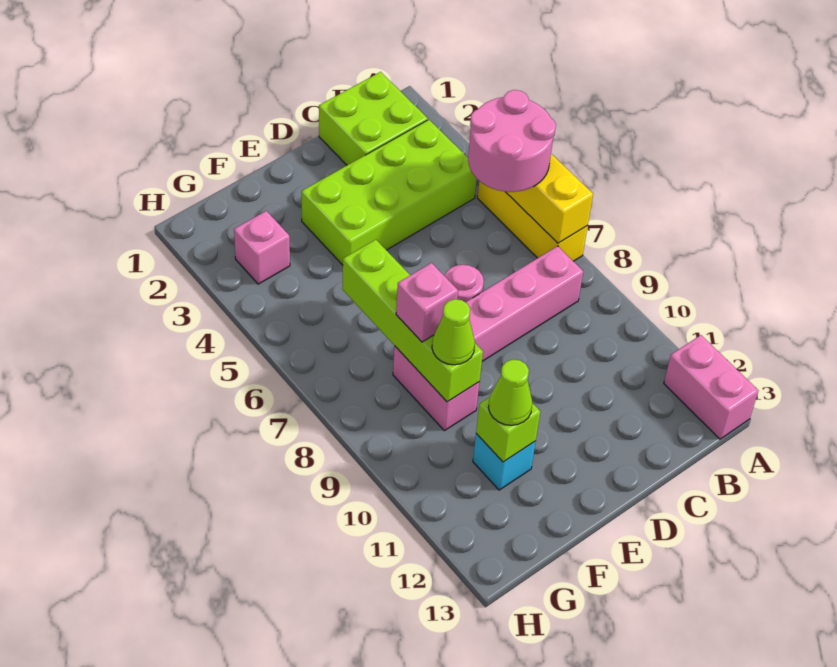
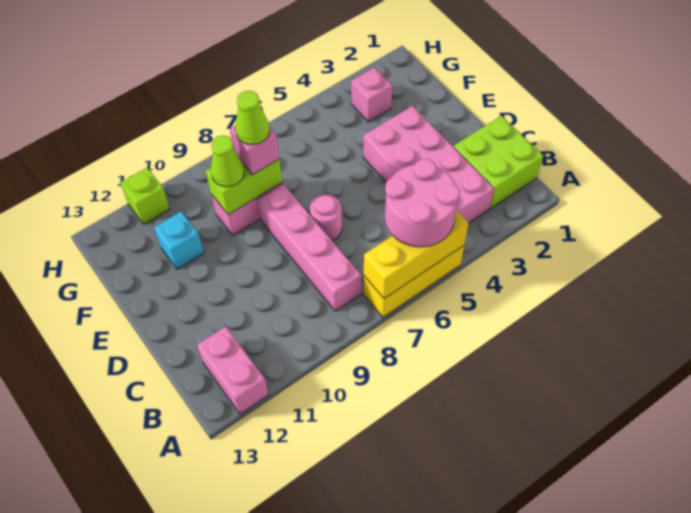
pink brick A12:A13 level 1 -> pink brick A12:B12 level 1
lime brick B3:E4 level 1 -> pink brick B3:E4 level 1
lime brick F6:F9 level 2 -> lime brick F8:F9 level 2
lime brick F11 level 2 -> lime brick H11 level 1
lime cone F11 level 3 -> lime cone F8 level 4

